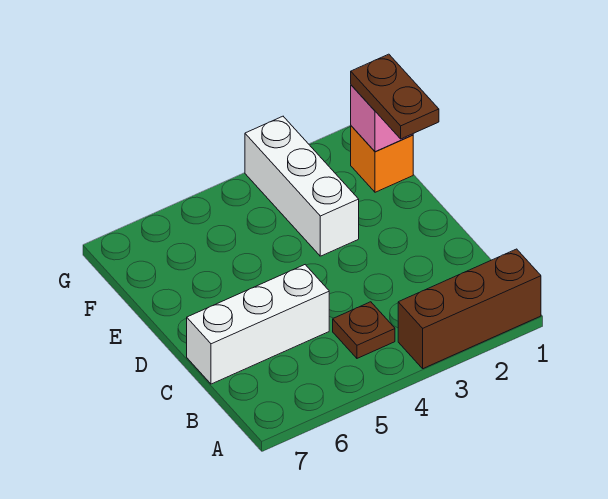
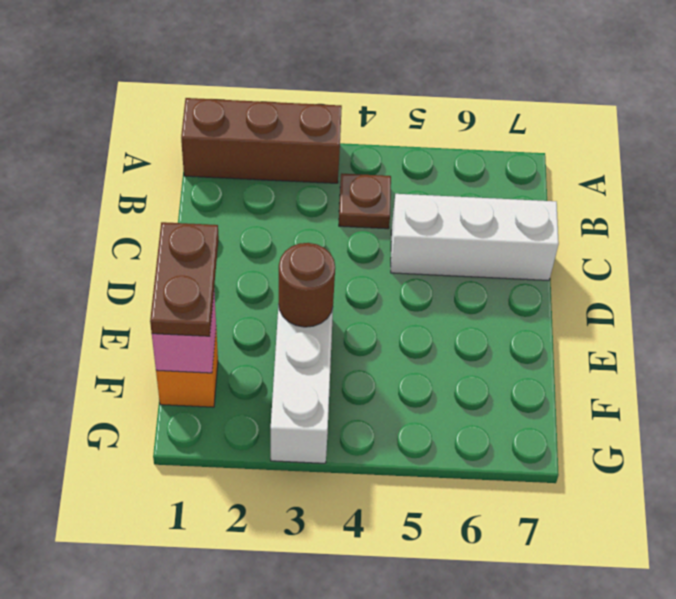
none -> brown round brick E3 level 2

